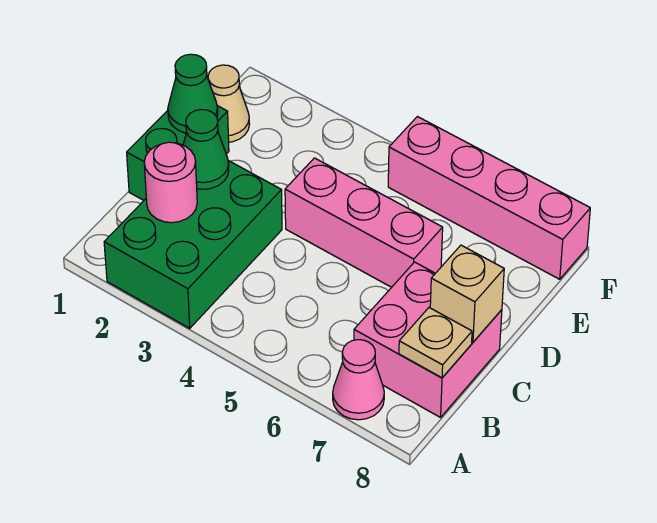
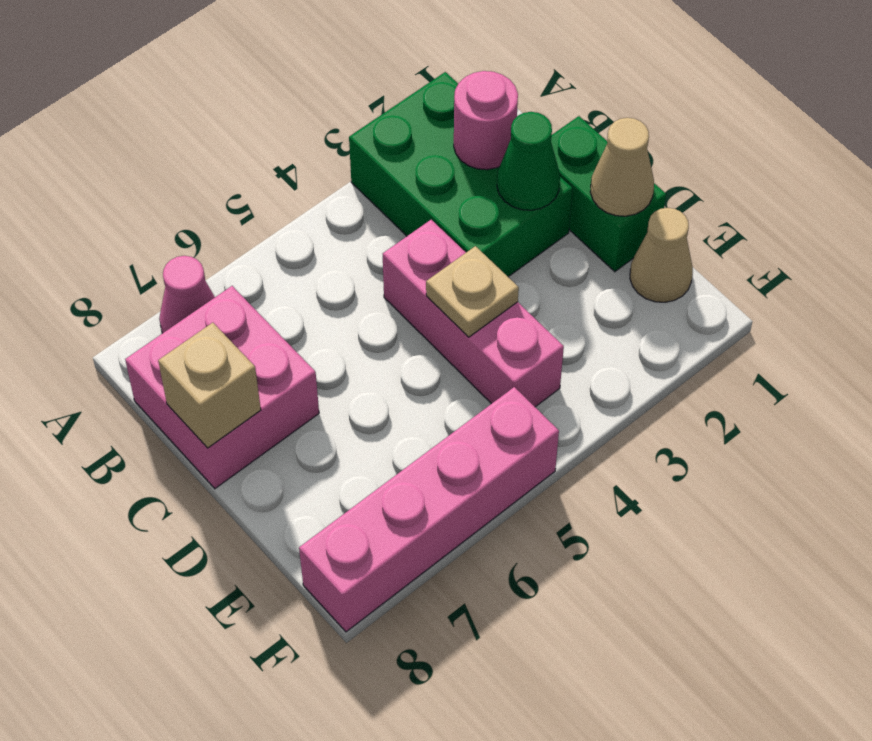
tan plate B8 level 2 -> tan plate D4 level 2
green cone D1 level 2 -> tan cone D1 level 2
pink brick D4:D6 level 1 -> pink brick C4:E4 level 1

